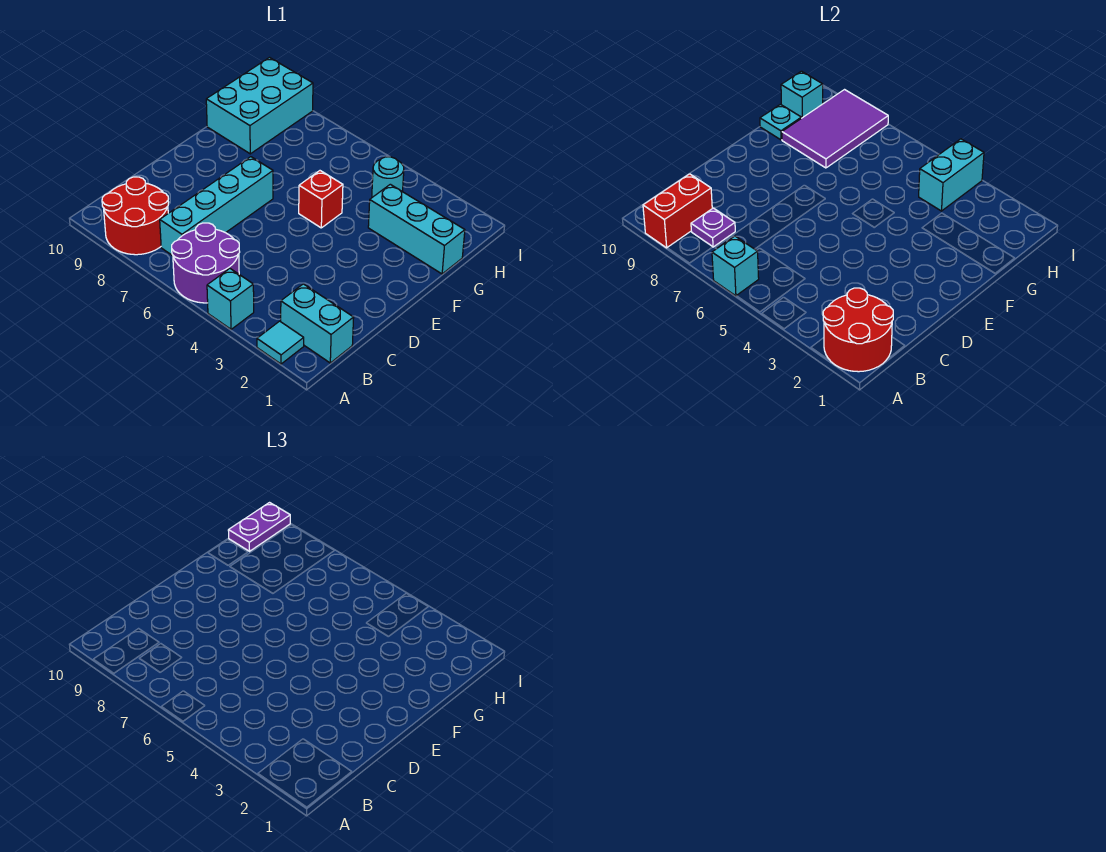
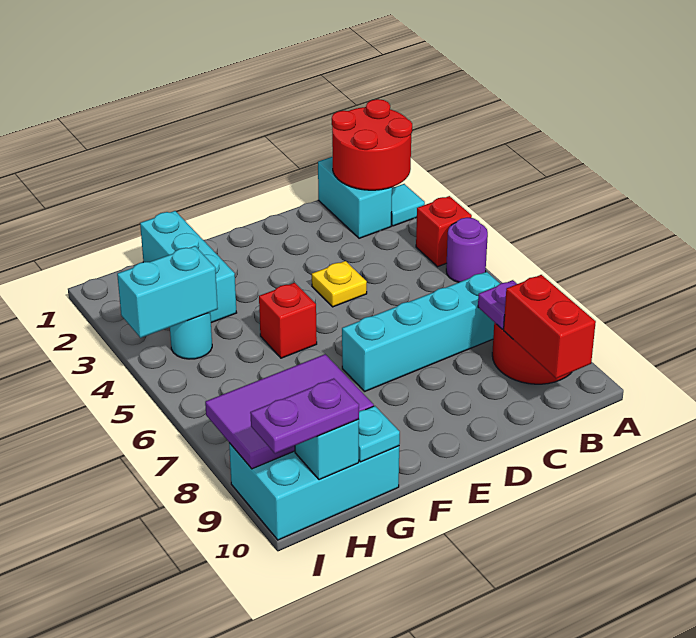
cyan brick A4 level 1 -> red brick A4 level 1
purple round brick A5:B6 level 1 -> purple round brick A5 level 1
cyan brick A6 level 2 -> none
red brick A9:B9 level 2 -> red brick B9:B10 level 2
none -> yellow plate D4 level 1

